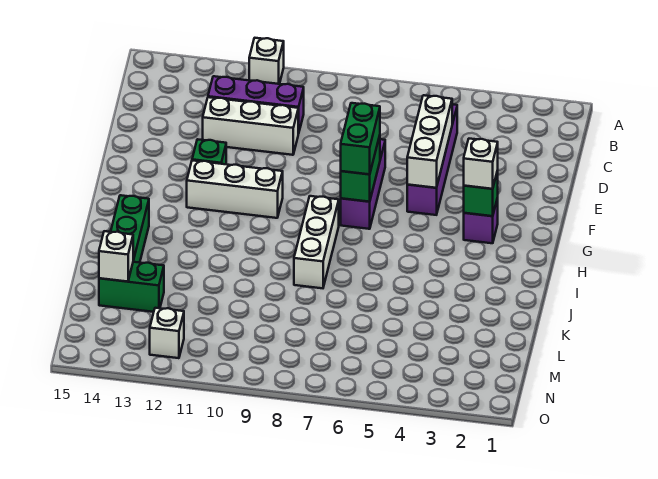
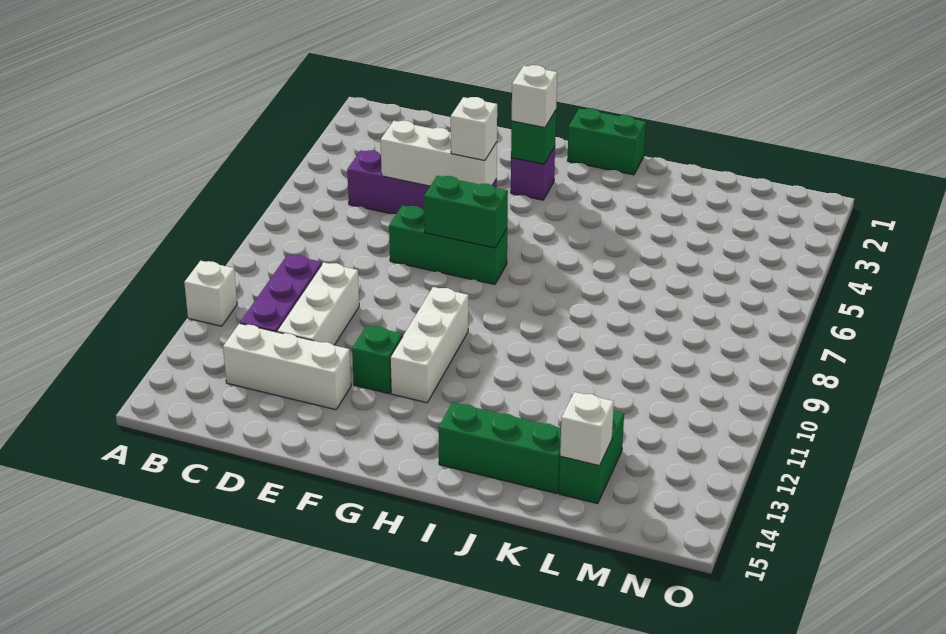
purple brick E7:G7 level 1 -> green brick E7:G7 level 1
green brick F7:G7 level 3 -> green brick H1:I1 level 1
white brick H8:J8 level 1 -> white brick C13:E13 level 1
white brick N12 level 1 -> white brick F5 level 3

